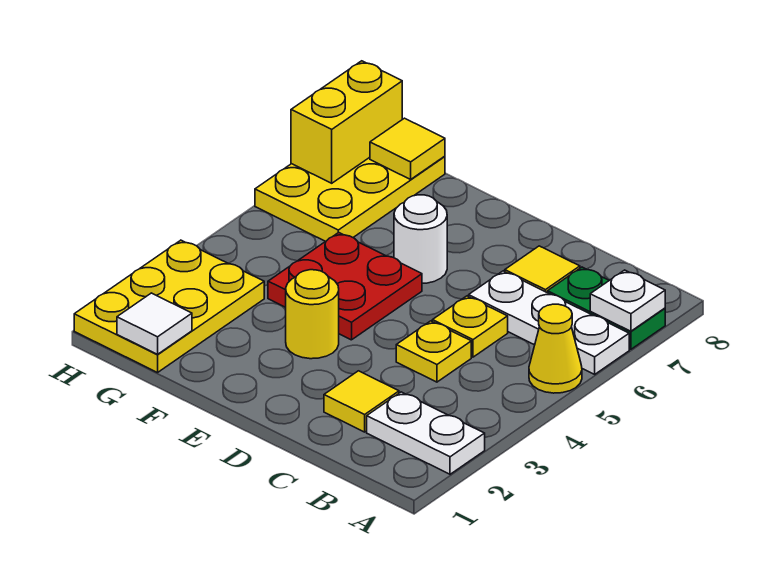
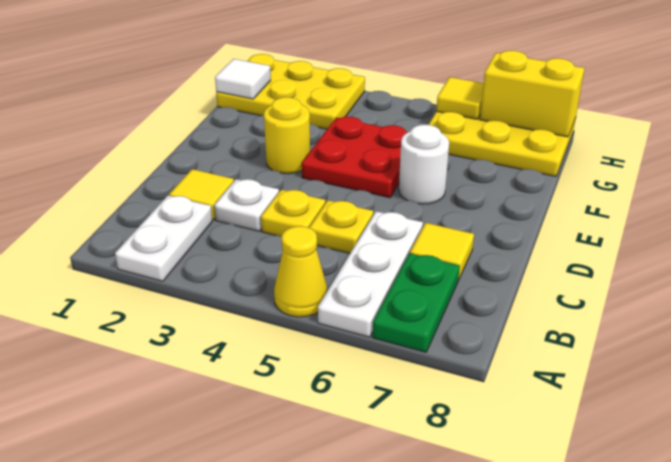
white plate A7 level 2 -> white plate C3 level 1
yellow tile G8 level 2 -> yellow tile H6 level 2

